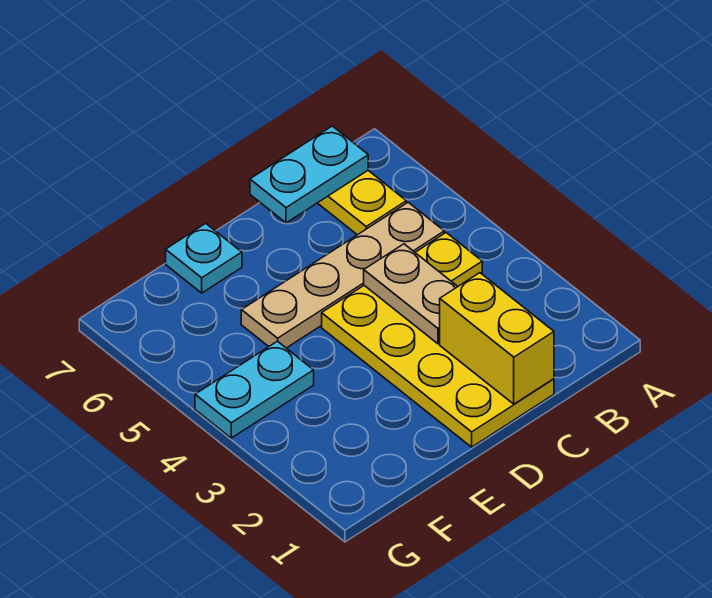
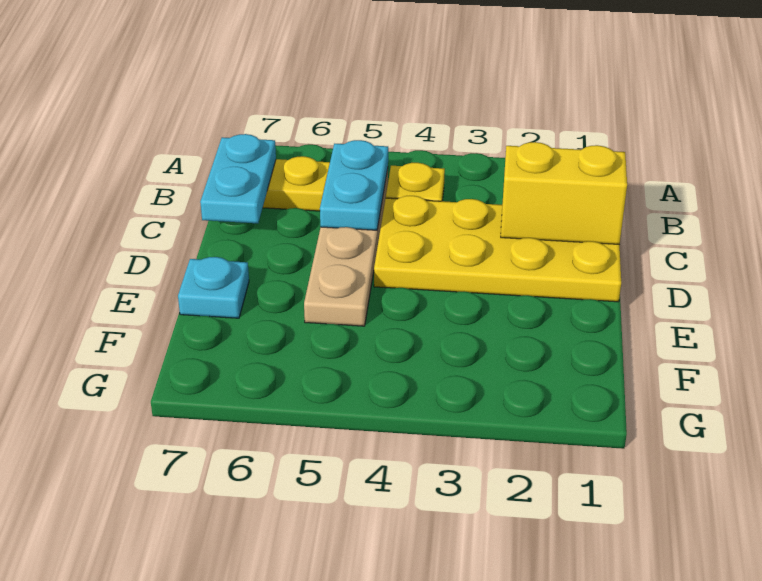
tan plate C3:C4 level 2 -> none
cyan plate F4:G4 level 1 -> cyan plate B5:C5 level 2

